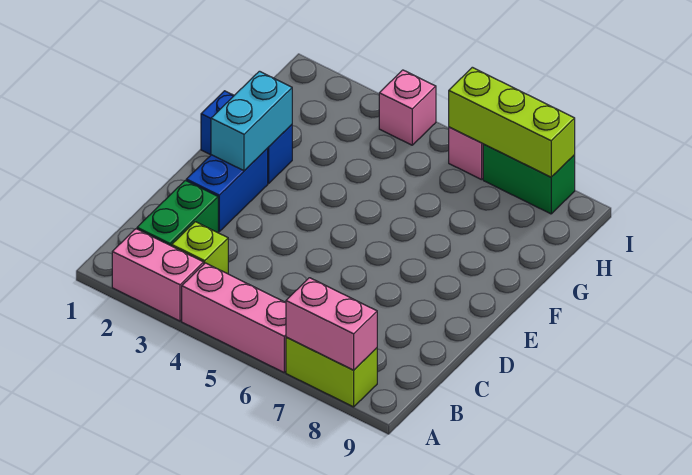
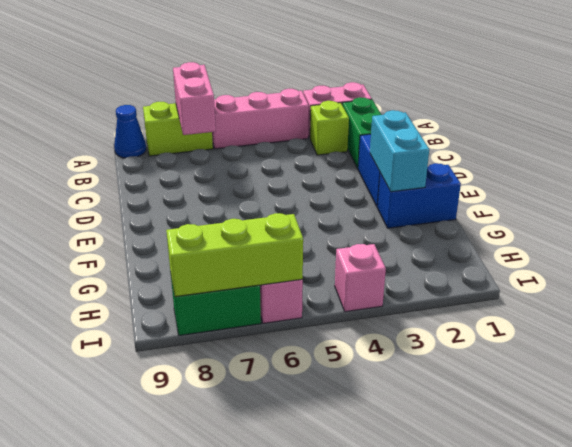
pink brick A7:A8 level 2 -> pink brick A7:B7 level 2
none -> blue cone A9 level 1

